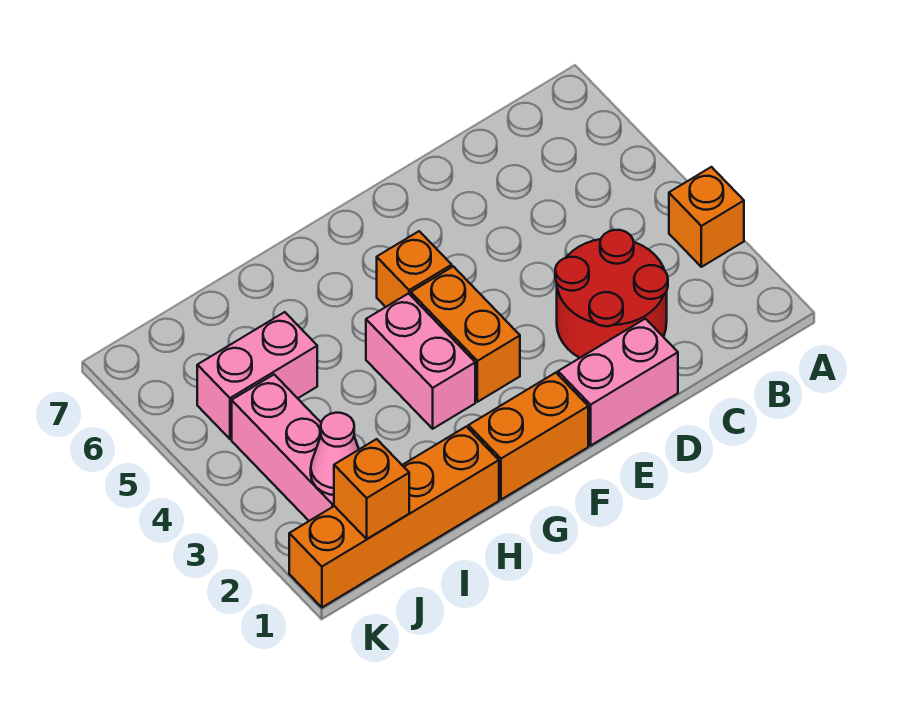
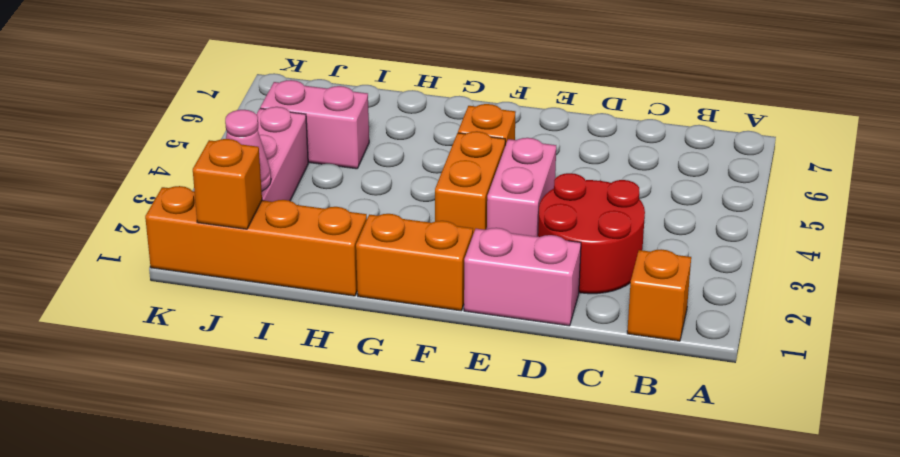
orange brick A3 level 1 -> orange brick B1 level 1
pink brick G3:G4 level 1 -> pink brick E3:E4 level 1

